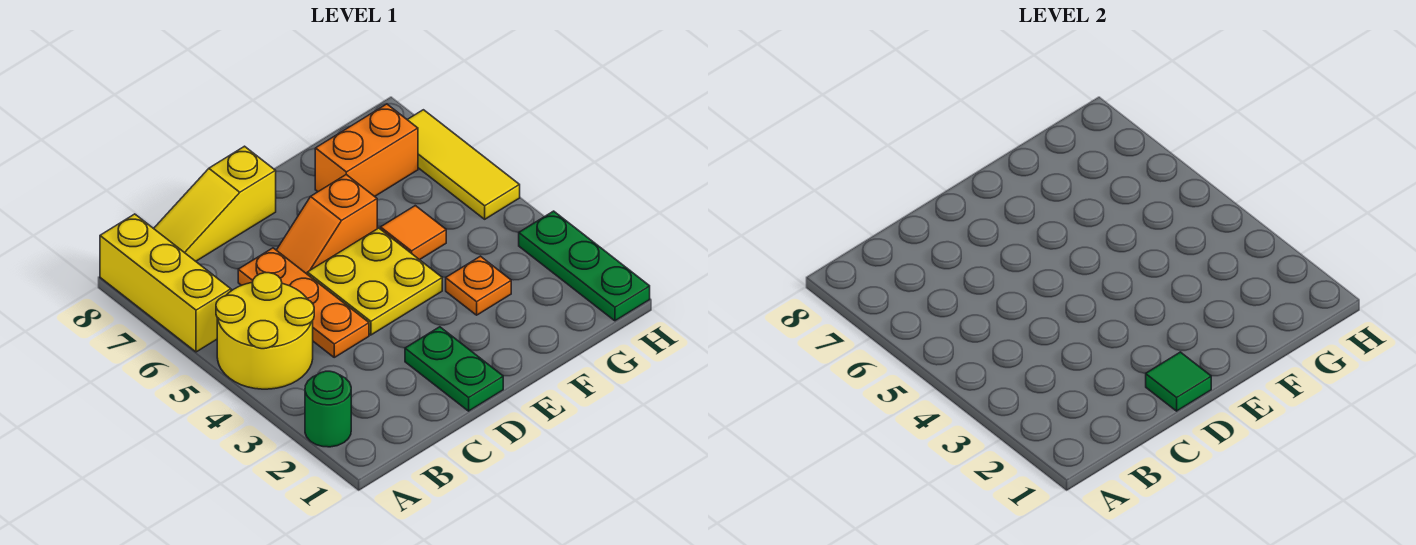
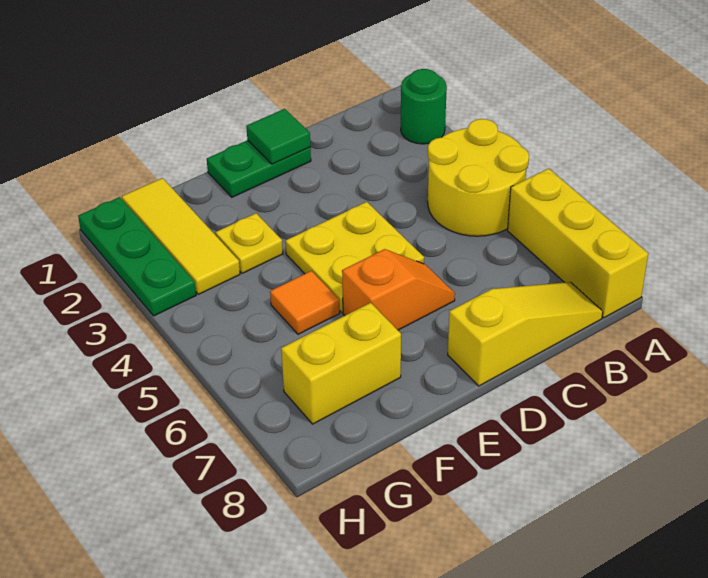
orange plate C4:C6 level 1 -> none
green plate D1:D2 level 1 -> green plate D1:E1 level 1
orange plate F3 level 1 -> yellow plate F3 level 1
orange brick F7:G7 level 1 -> yellow brick F7:G7 level 1
yellow tile H5:H7 level 1 -> yellow tile G1:G3 level 1

